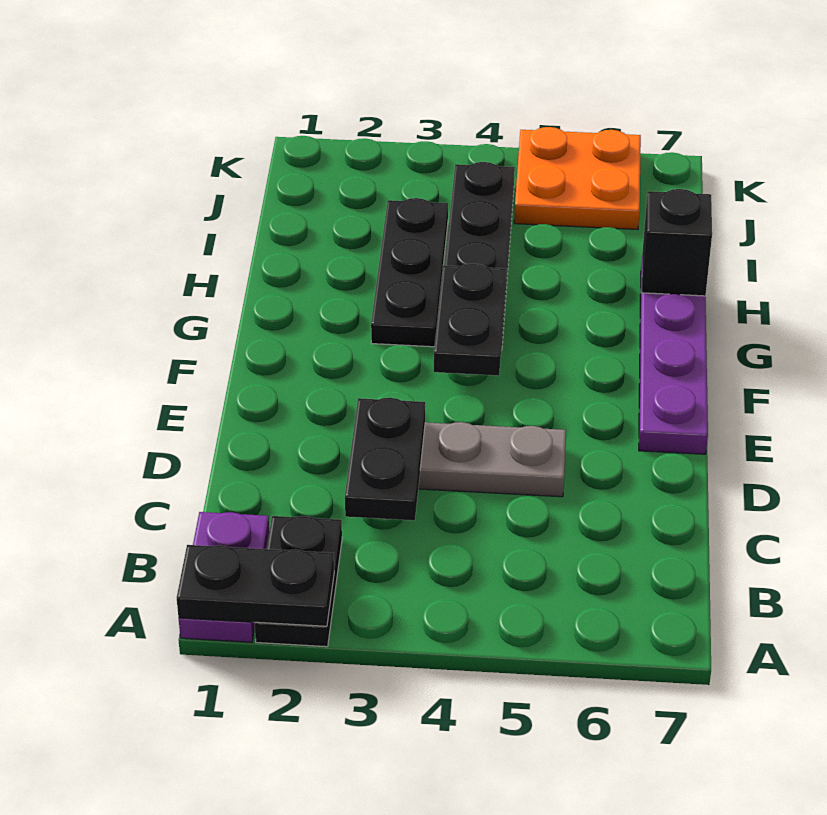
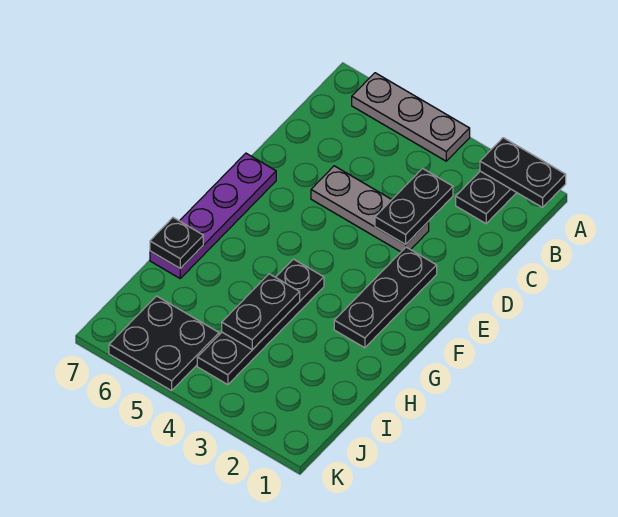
purple plate A1:B1 level 1 -> none
none -> grey plate A4:A6 level 1
black plate F4:G4 level 2 -> black plate H4:I4 level 2
black plate G3:I3 level 1 -> black plate E2:G2 level 1
black brick H7 level 2 -> black plate H7 level 2
orange plate J5:K6 level 1 -> black plate J5:K6 level 1

